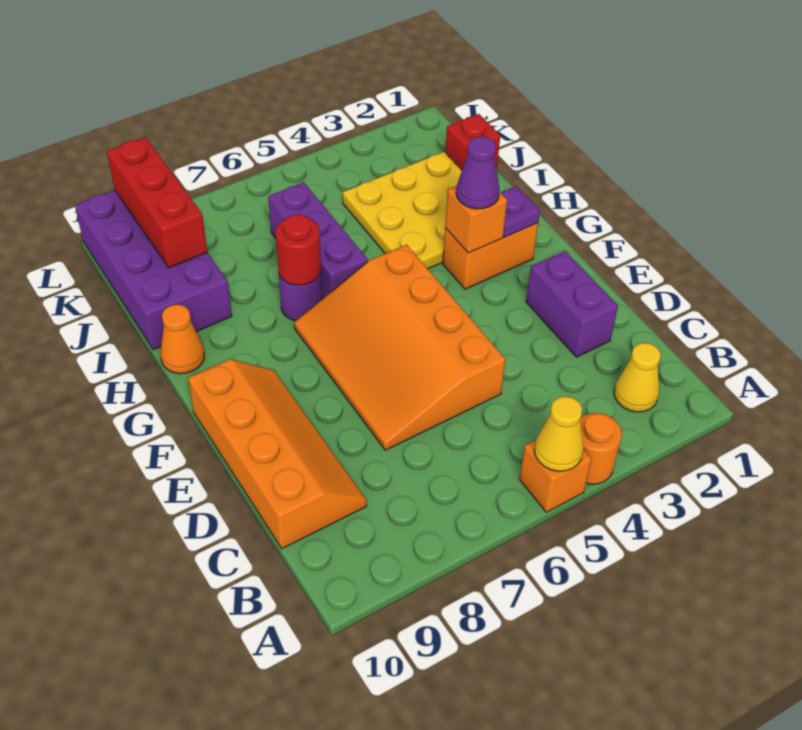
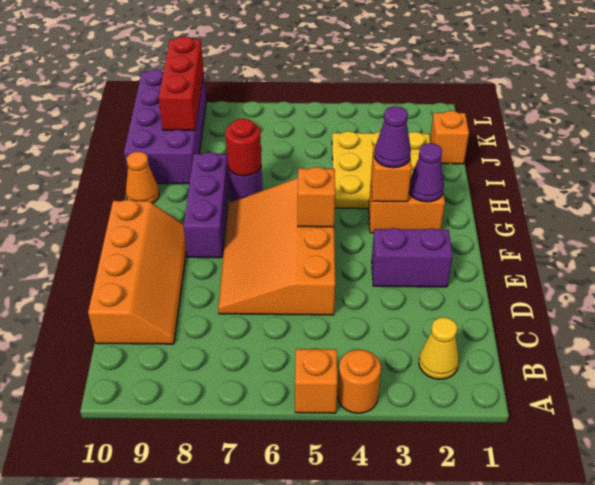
yellow cone A5 level 2 -> none
purple brick D2:E2 level 1 -> purple brick E2:E3 level 1
none -> orange brick F5 level 2
purple plate G2 level 2 -> purple cone G2 level 2
purple brick H6:J6 level 1 -> purple brick F8:H8 level 1
red brick J1 level 1 -> orange brick J1 level 1

